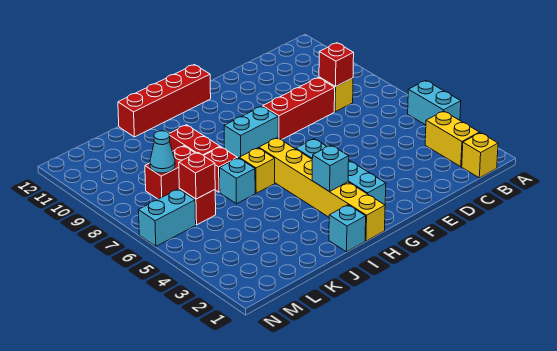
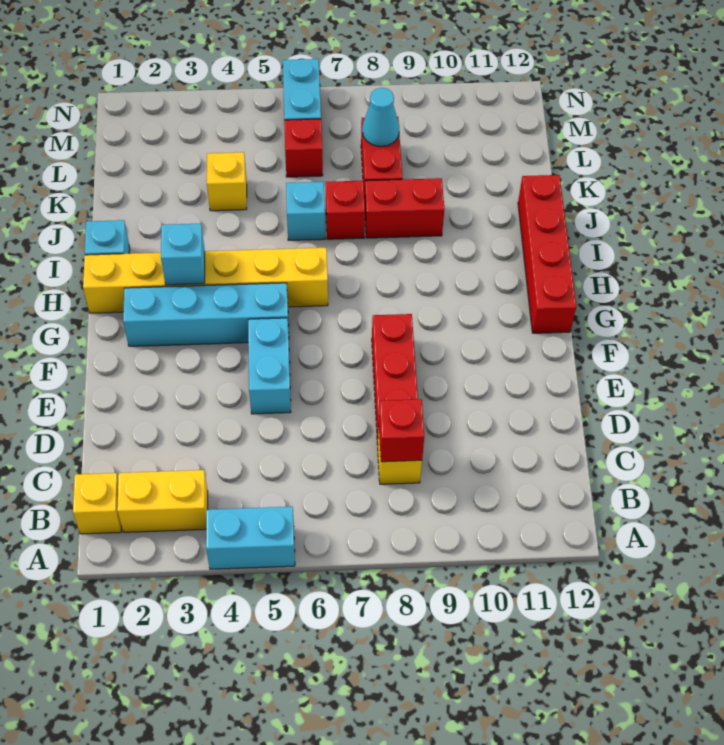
cyan brick G8:H8 level 1 -> cyan brick E5:F5 level 1
yellow brick I6 level 1 -> yellow brick K4 level 1
red brick L6 level 2 -> none

